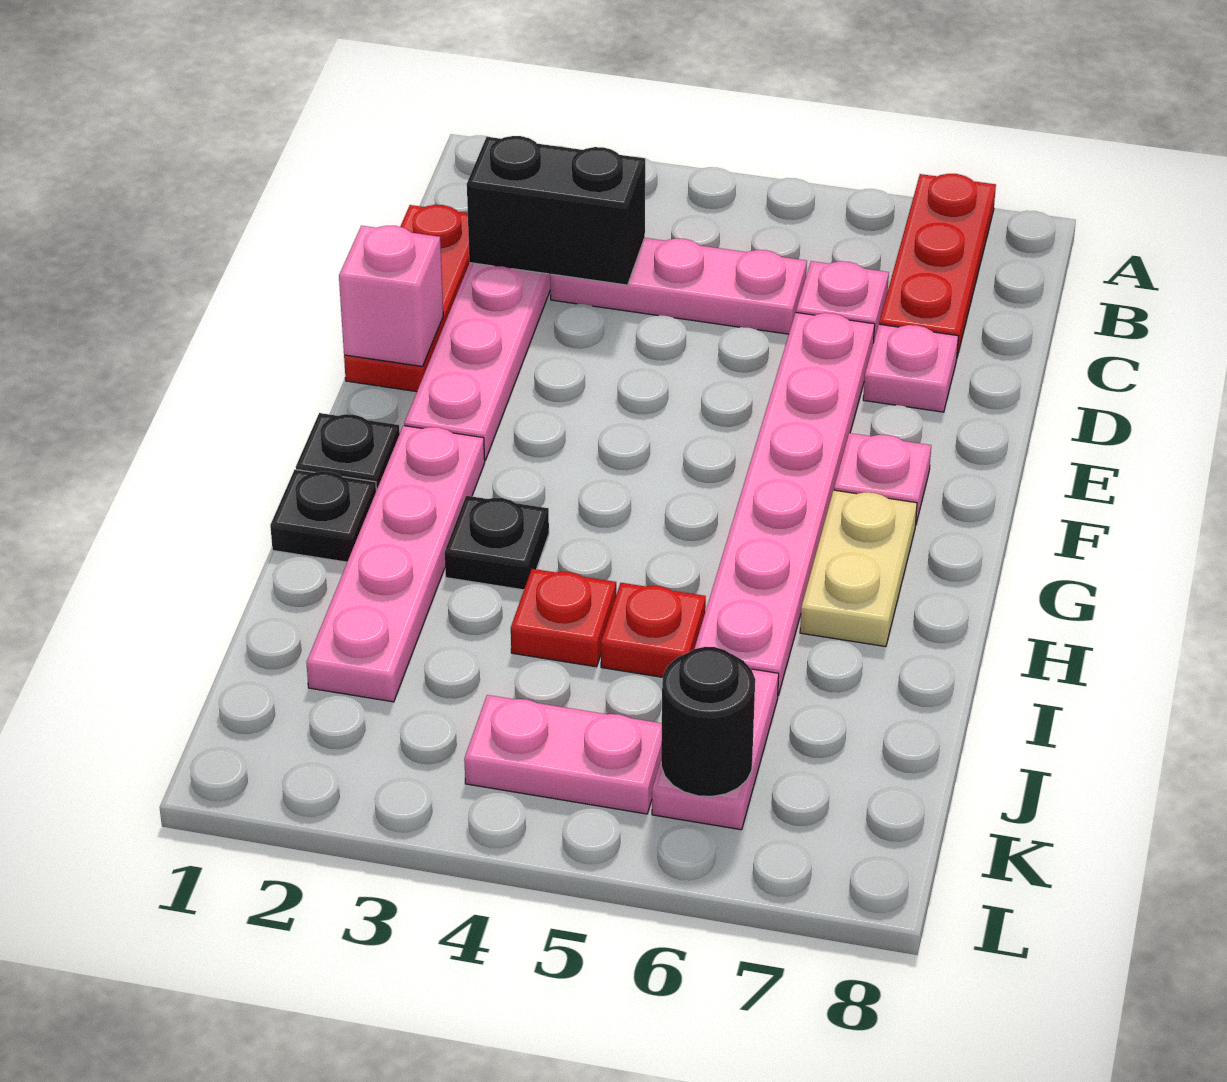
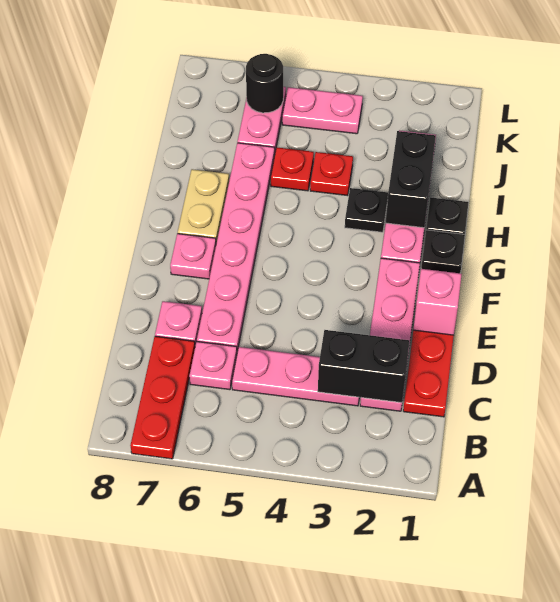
none -> black brick H2:I2 level 2

